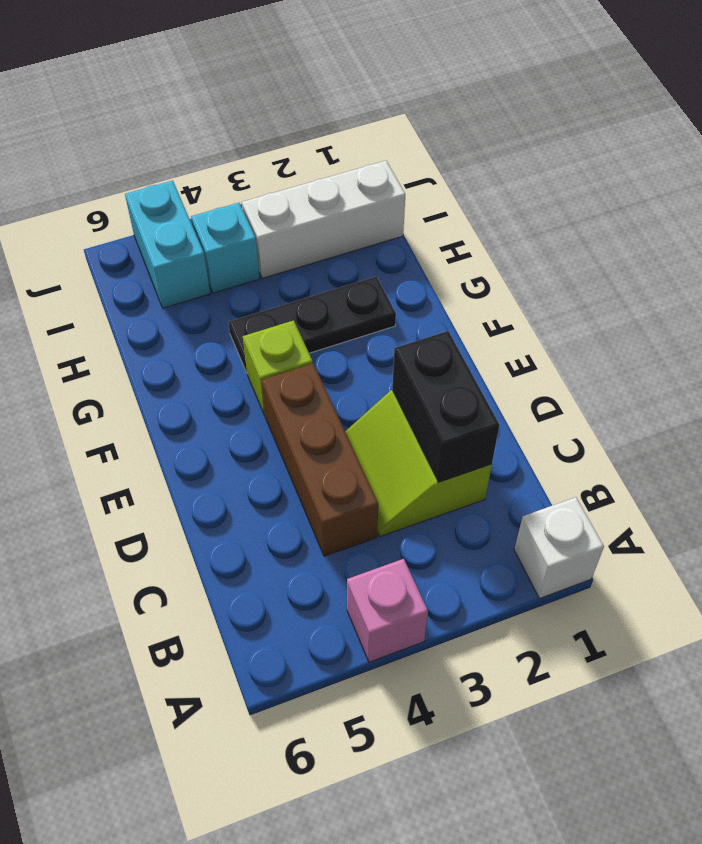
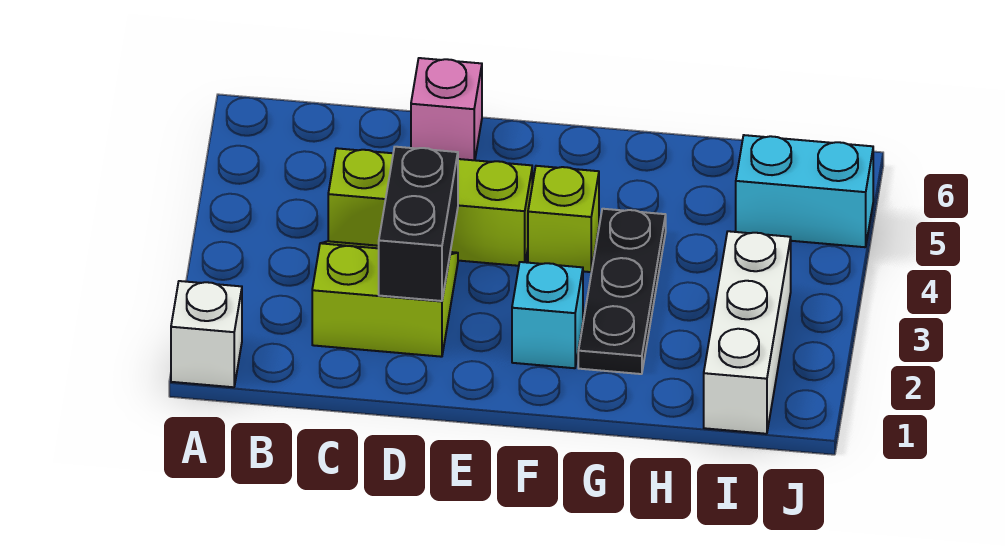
pink brick A4 level 1 -> pink brick D6 level 1
black brick C2:D2 level 2 -> black brick D2:D3 level 2
brown brick C4:E4 level 1 -> lime brick C4:E4 level 1
cyan brick I4 level 1 -> cyan brick F2 level 1

